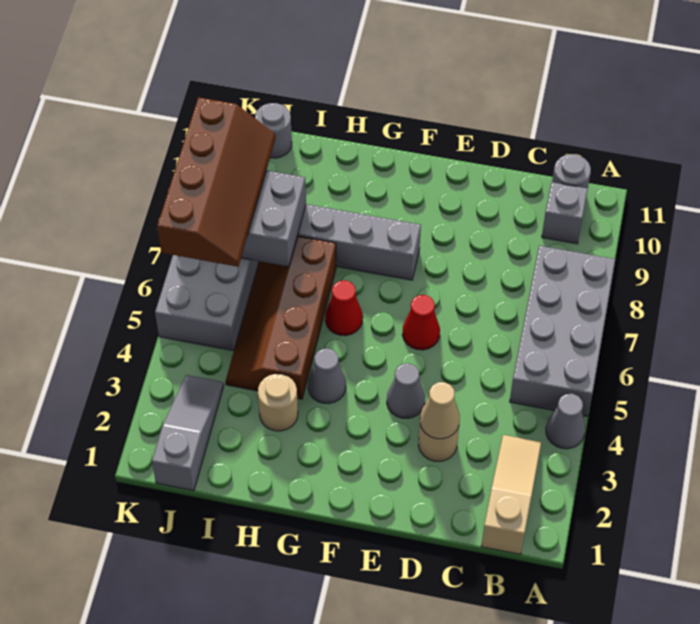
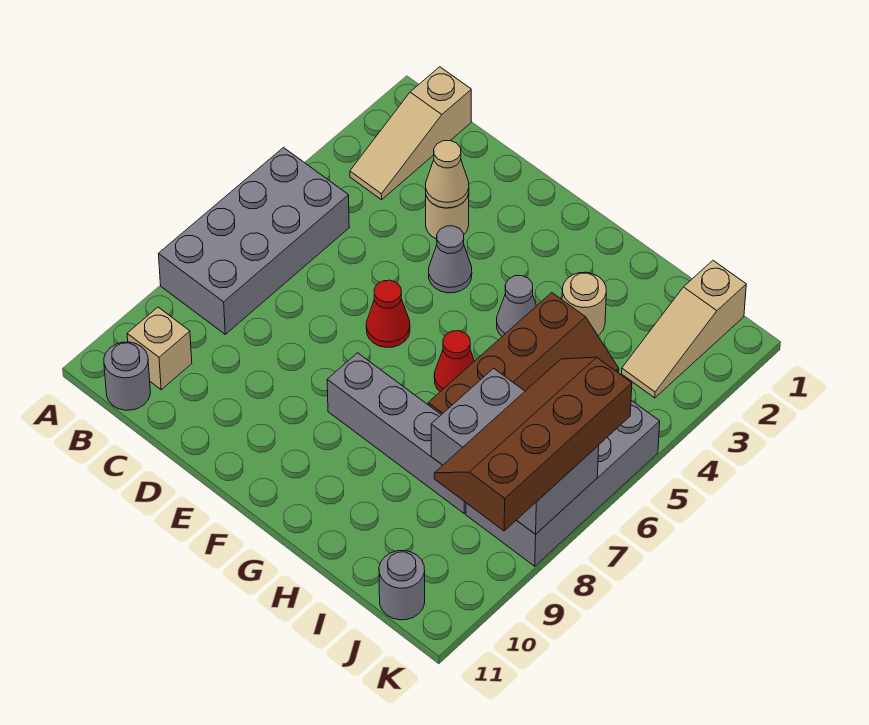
grey cone A4 level 1 -> none
grey brick B10 level 1 -> tan brick B10 level 1
grey slope J1:J3 level 1 top 1 -> tan slope J1:J3 level 1 top 1

